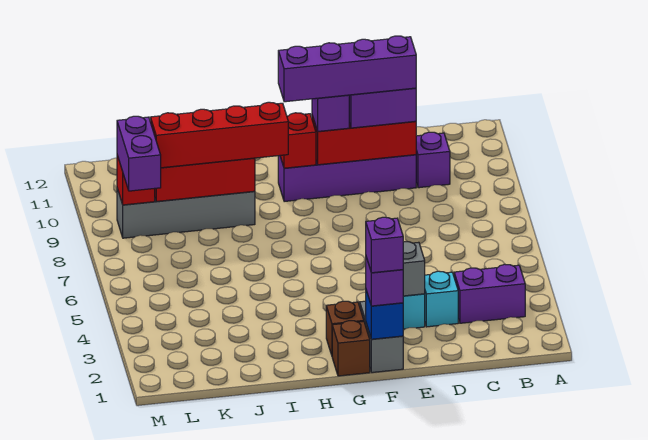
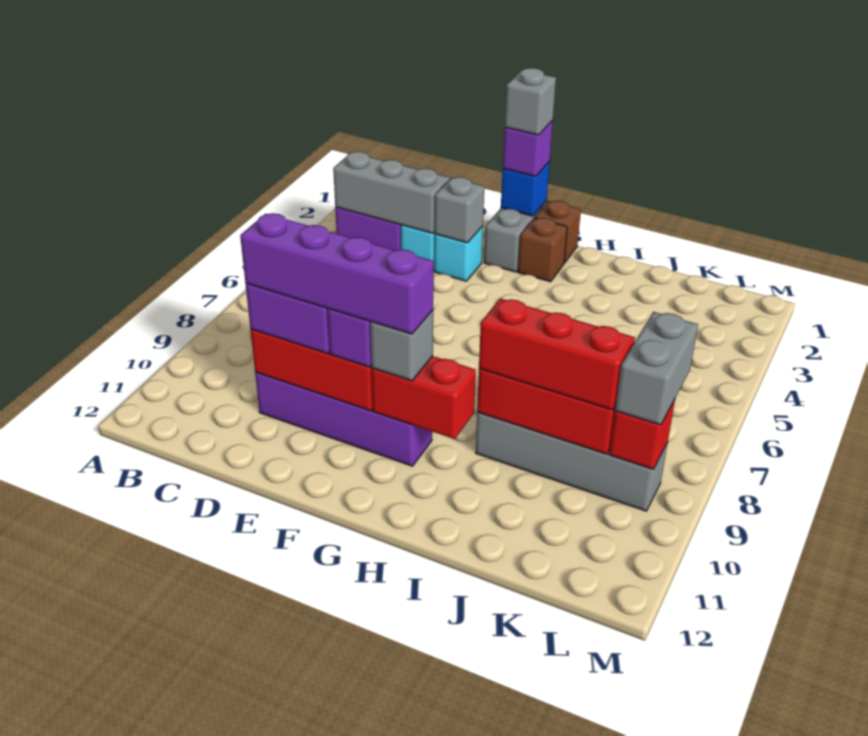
none -> grey brick B3:D3 level 2
purple brick C10 level 1 -> none
purple brick F1 level 4 -> grey brick F1 level 4
red brick G10 level 2 -> red brick G10:H10 level 2
none -> grey brick G10 level 3
red brick H9:K9 level 3 -> red brick I9:K9 level 3
purple brick L8:L9 level 3 -> grey brick L8:L9 level 3

